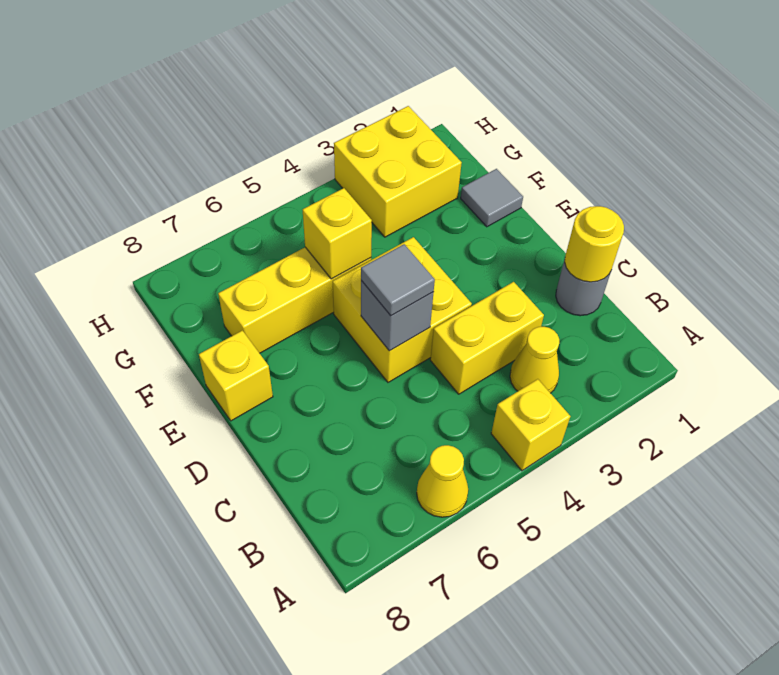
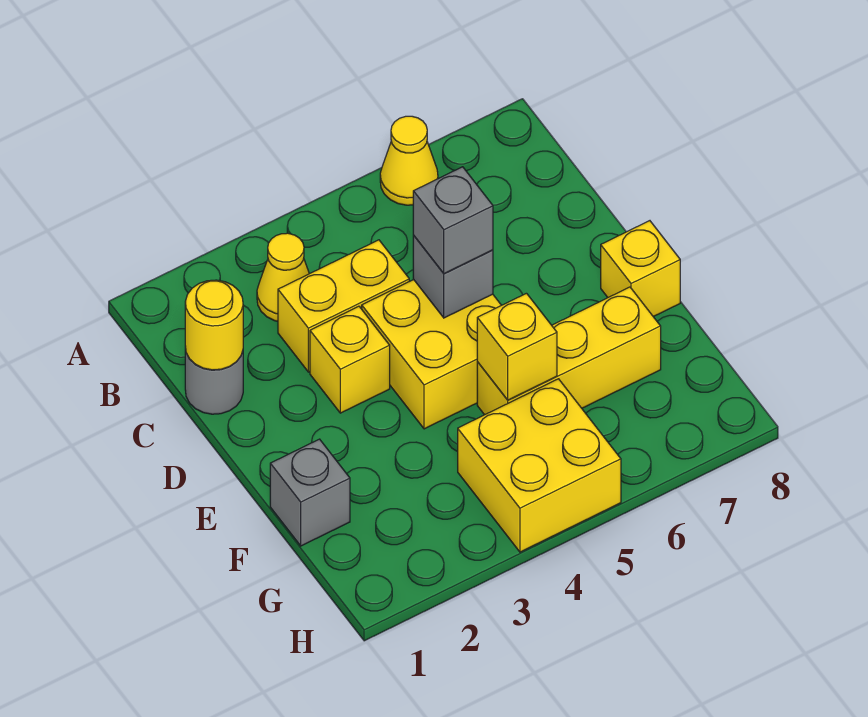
yellow brick A4 level 1 -> yellow brick D3 level 1
grey tile D5 level 3 -> grey brick D5 level 3
grey tile F1 level 1 -> grey brick F1 level 1
yellow brick G2:H3 level 1 -> yellow brick G4:H5 level 1

